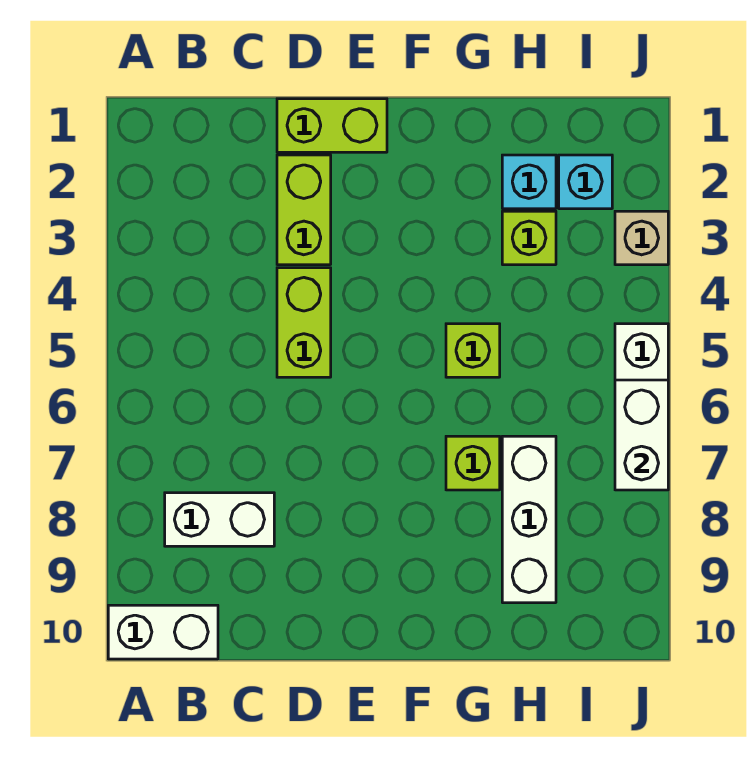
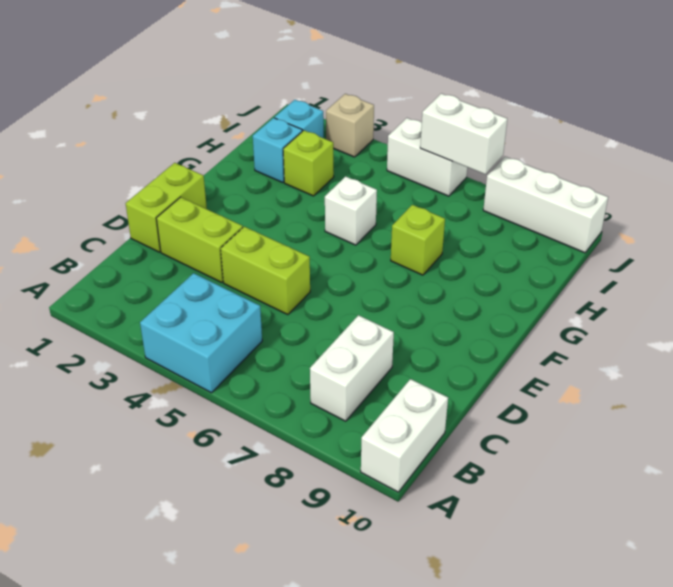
none -> cyan brick A4:B5 level 1
lime brick G5 level 1 -> white brick G5 level 1
white brick H7:H9 level 1 -> white brick J8:J10 level 1

